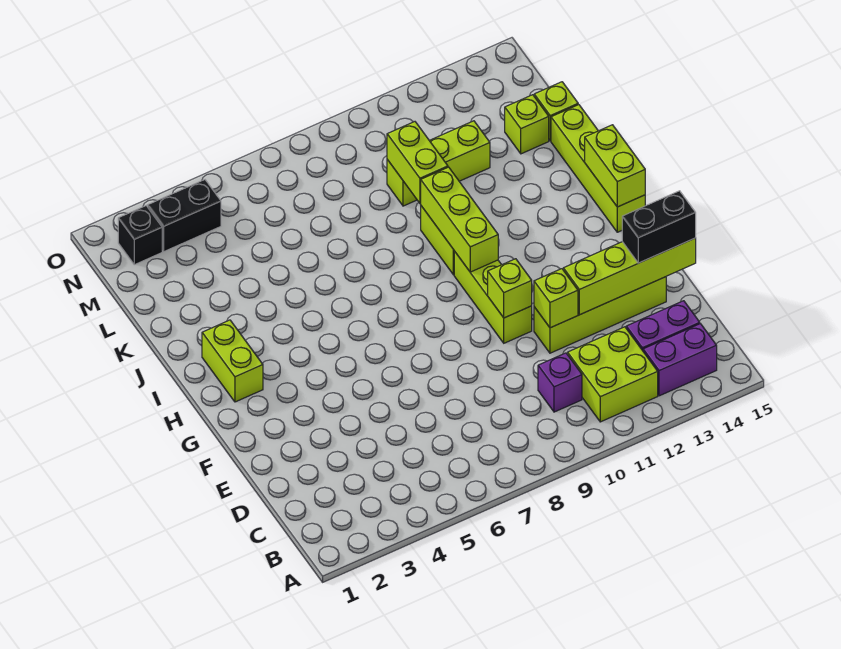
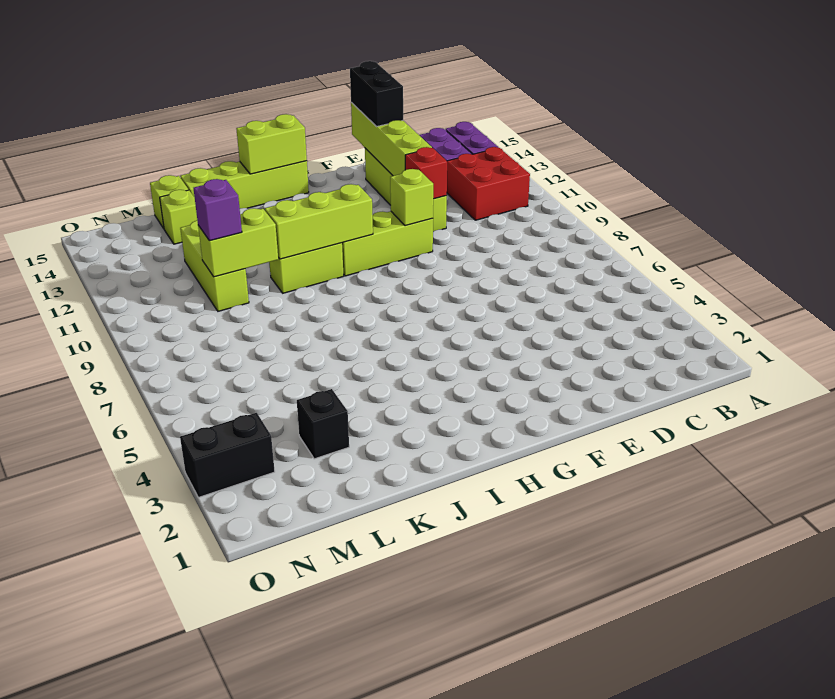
lime brick B11:C12 level 1 -> red brick B11:C12 level 1
purple brick C10 level 1 -> purple brick L10 level 3
lime brick E11 level 2 -> red brick E11 level 2
lime brick H2:I2 level 1 -> none
black brick N2 level 1 -> black brick L3 level 1
black brick N3:N4 level 1 -> black brick N3:O3 level 1

